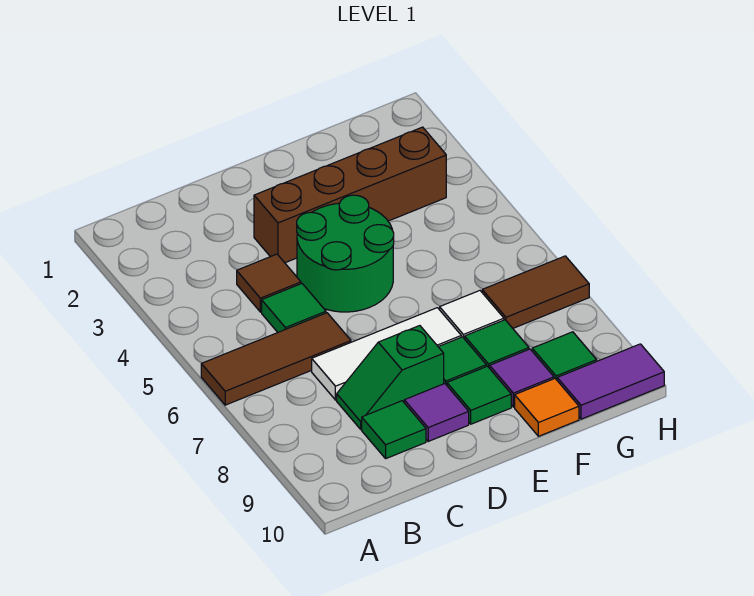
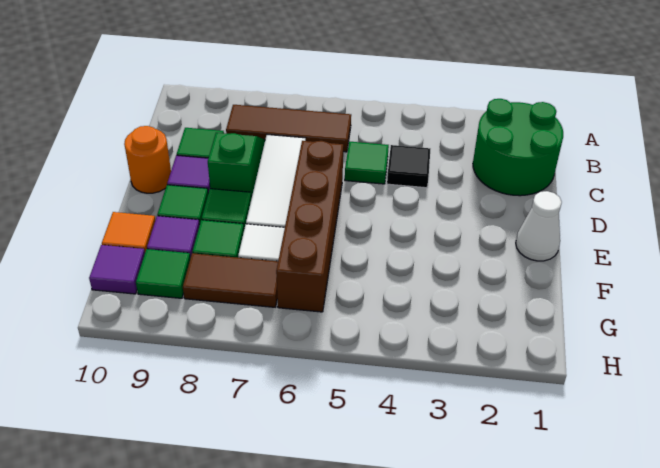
brown tile A6:C6 level 1 -> brown tile B6:B8 level 1
brown tile C4 level 1 -> black tile C4 level 1
brown brick D3:G3 level 1 -> brown brick D6:G6 level 1
green round brick D4:E5 level 1 -> green round brick B1:C2 level 1
none -> orange round brick D10 level 1
none -> white cone E1 level 1
brown tile G7:H7 level 1 -> brown tile G7:G8 level 1
purple tile G10:H10 level 1 -> purple tile G10 level 1

